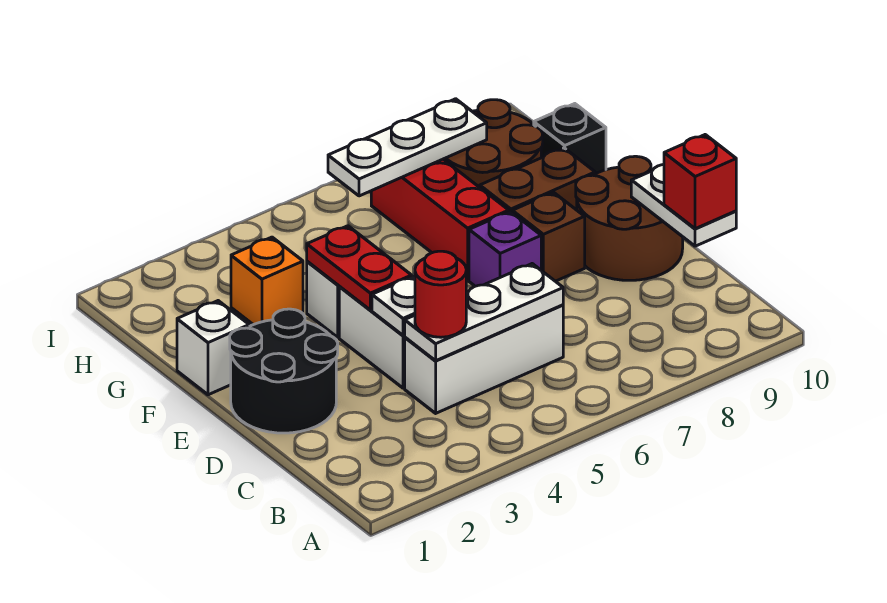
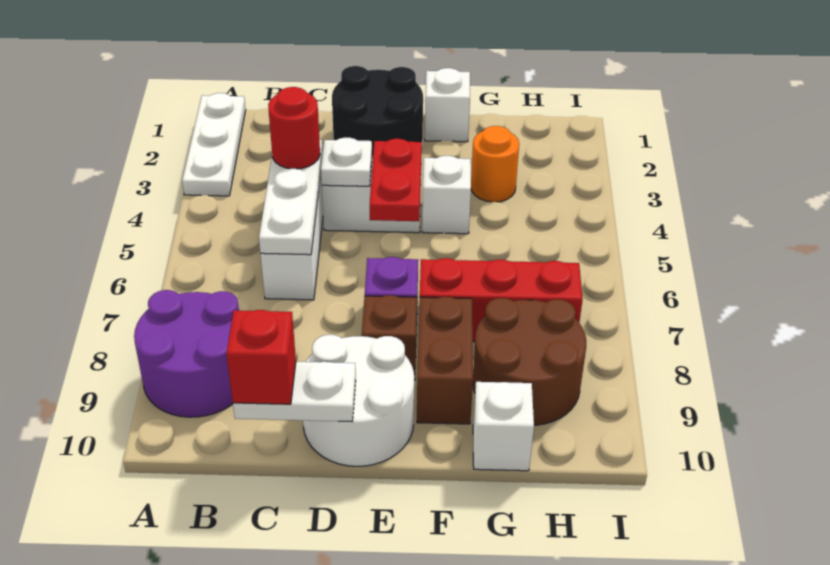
none -> purple round brick A8:B9 level 1
brown round brick D9:E10 level 1 -> white round brick D9:E10 level 1
red plate E4:F4 level 2 -> red plate E4:E5 level 2
orange brick G3 level 1 -> orange round brick G3 level 1
black brick G10 level 1 -> white brick G10 level 1
white plate H6:H8 level 2 -> white plate A1:A3 level 1

